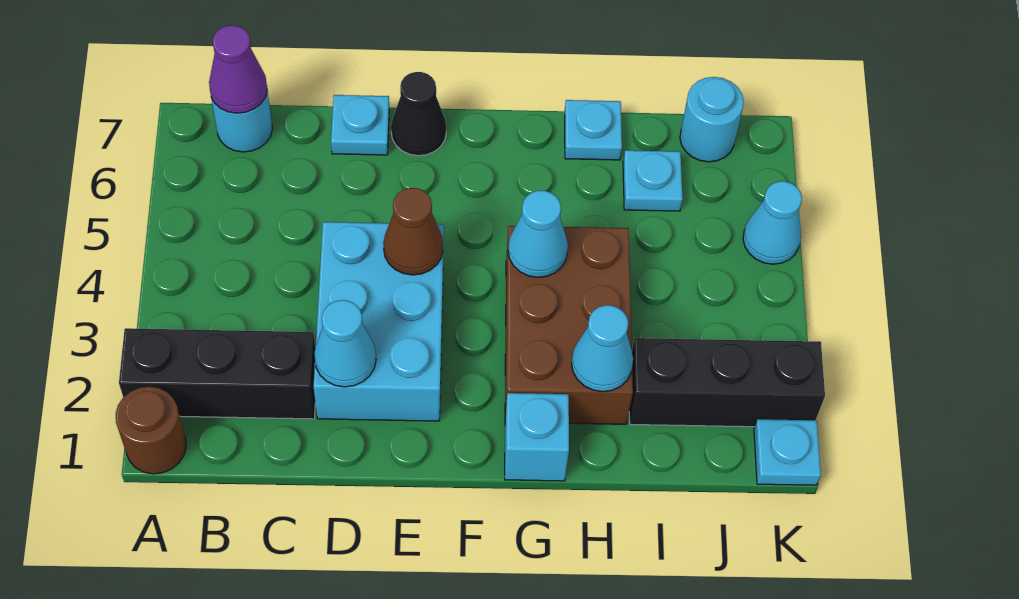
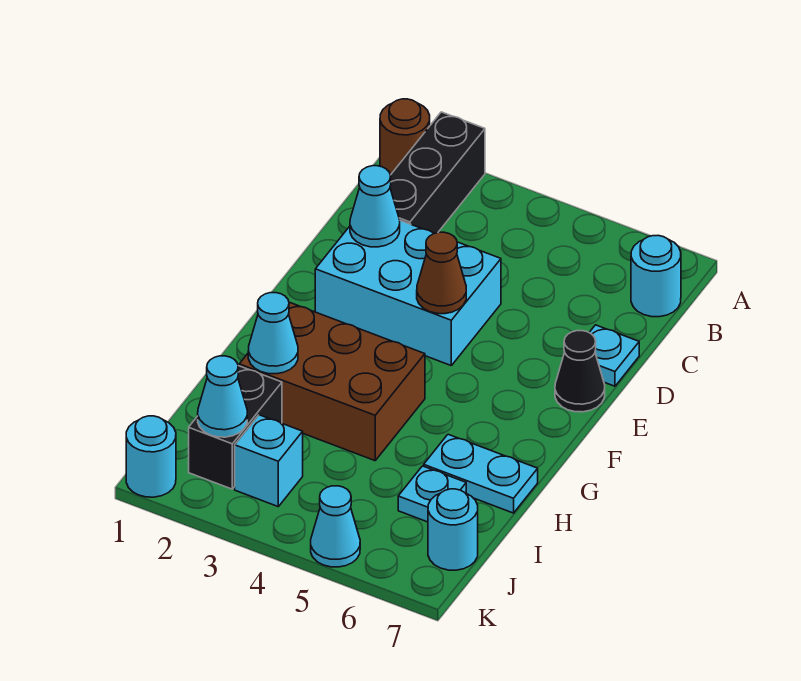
purple cone B7 level 2 -> none
cyan brick G1 level 1 -> cyan brick J3 level 1
cyan cone G4 level 2 -> cyan cone J2 level 2
cyan plate H7 level 1 -> cyan plate H6:H7 level 1
black brick I2:K2 level 1 -> black brick I2:J2 level 1
cyan plate K1 level 1 -> cyan round brick K1 level 1

